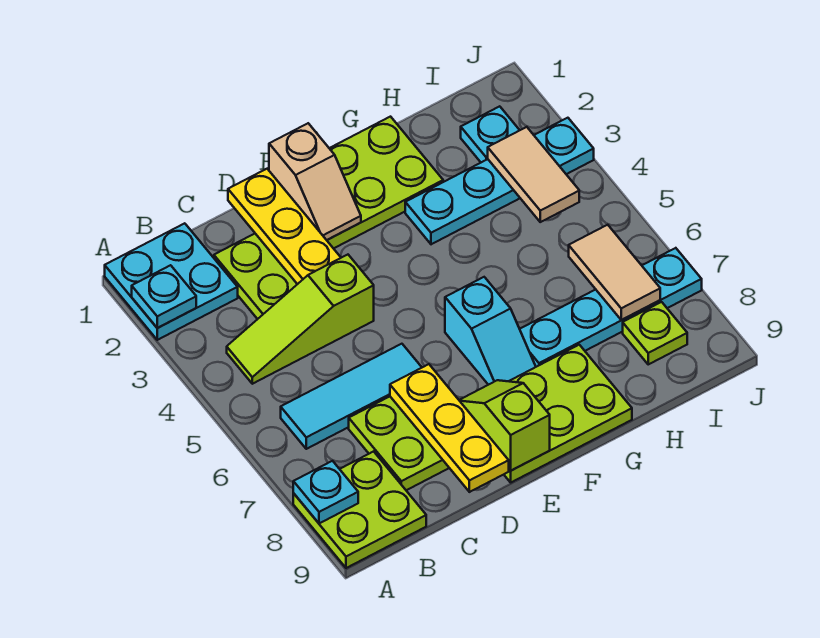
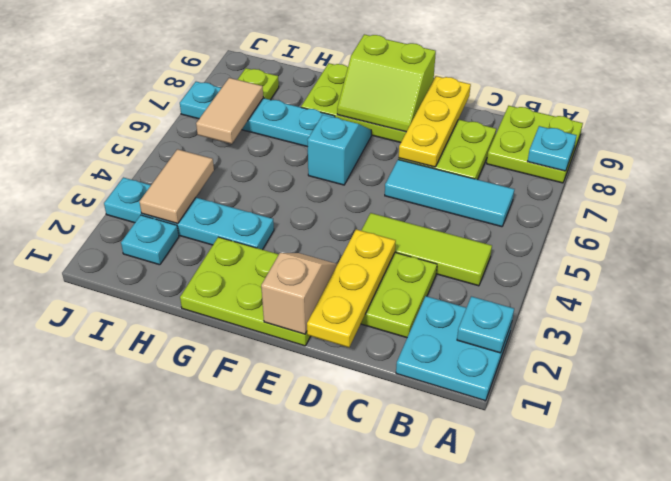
lime slope B4:D4 level 1 top D -> lime tile B4:D4 level 1
lime slope E8:E9 level 2 top 9 -> lime slope E8:F9 level 2 top 9

